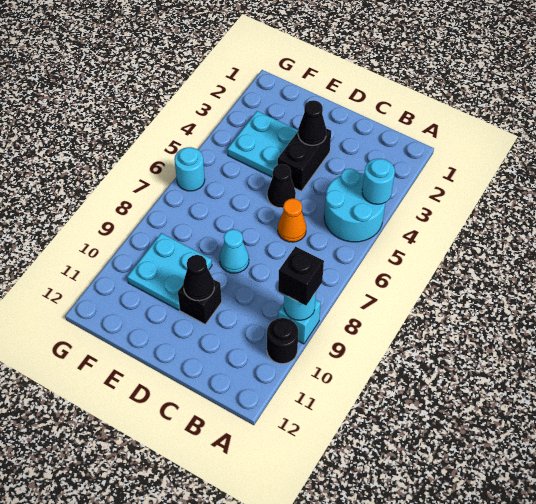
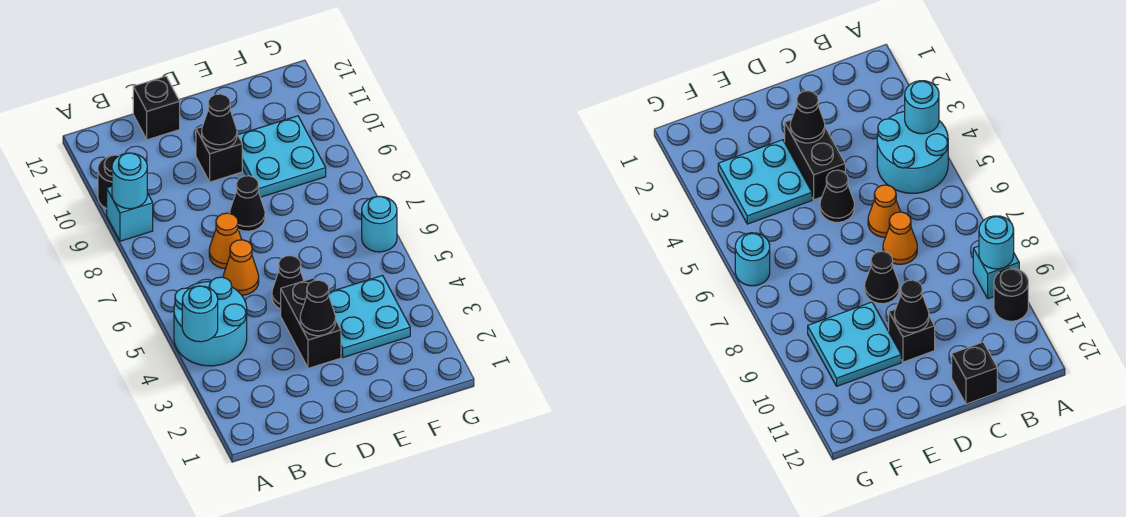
black brick A9 level 3 -> black brick C12 level 1
none -> orange cone C7 level 1
cyan cone D8 level 1 -> black cone D8 level 1

